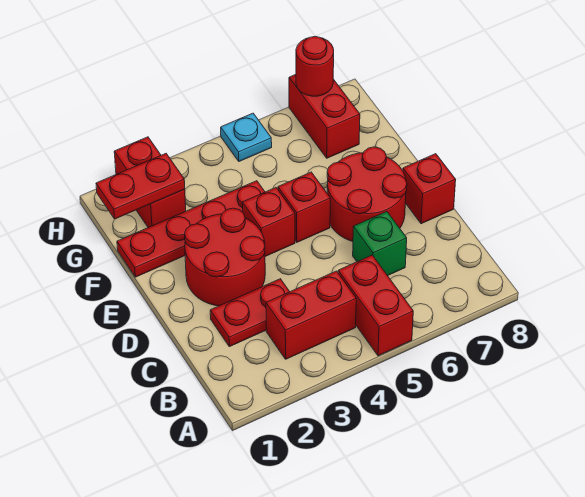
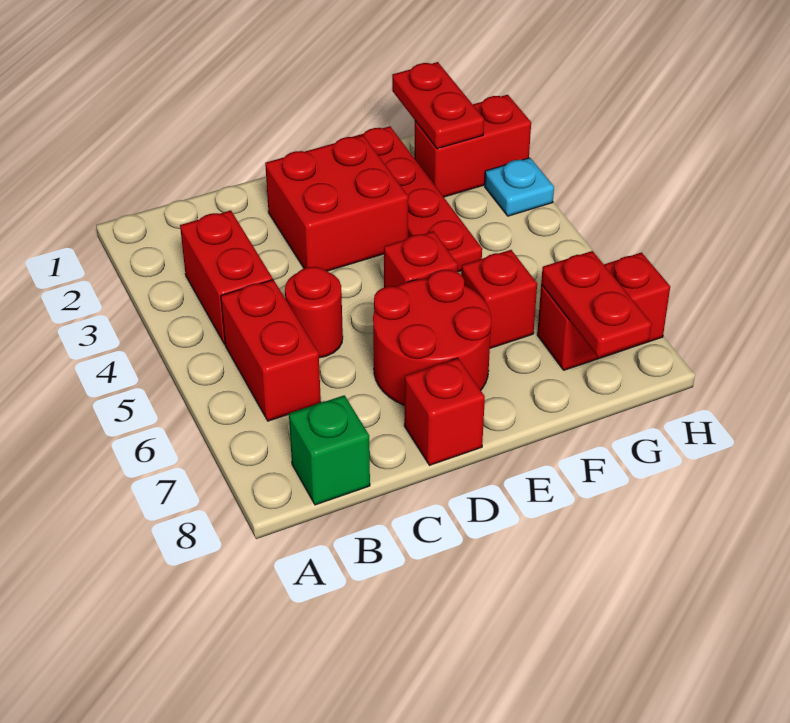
red brick A5:B5 level 1 -> red brick B5:B6 level 1
red plate C2:C3 level 1 -> red plate G7:G8 level 2
green brick C6 level 1 -> green brick B8 level 1
red round brick D2:E3 level 1 -> red brick D2:E3 level 1
red brick E4 level 1 -> red brick F6 level 1
cyan plate H5 level 1 -> cyan plate H3 level 1
red round brick H7 level 2 -> red round brick C5 level 1

